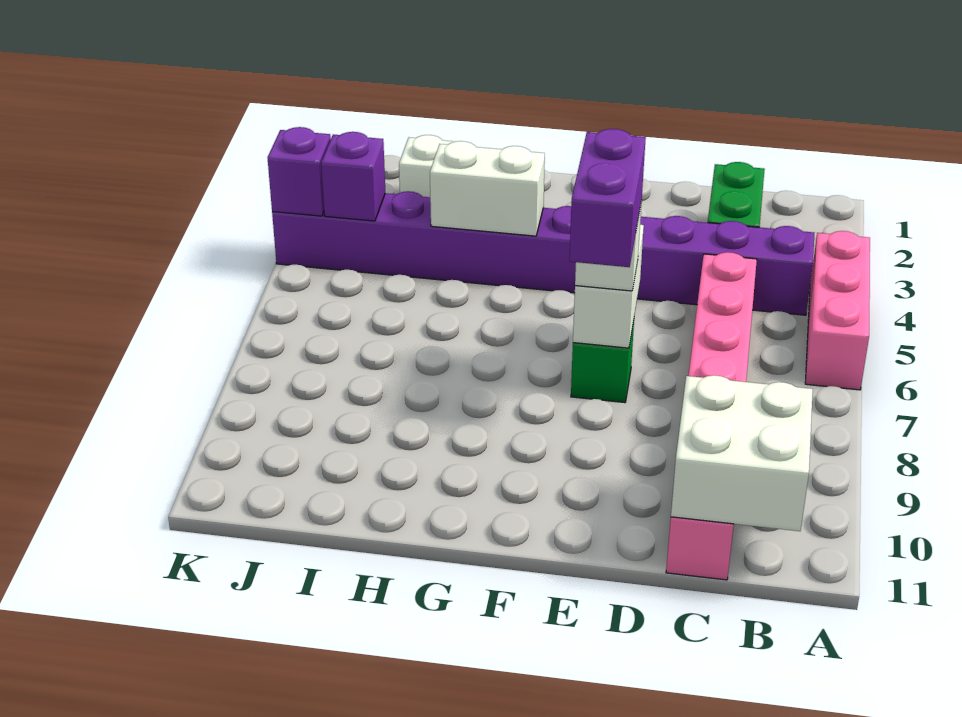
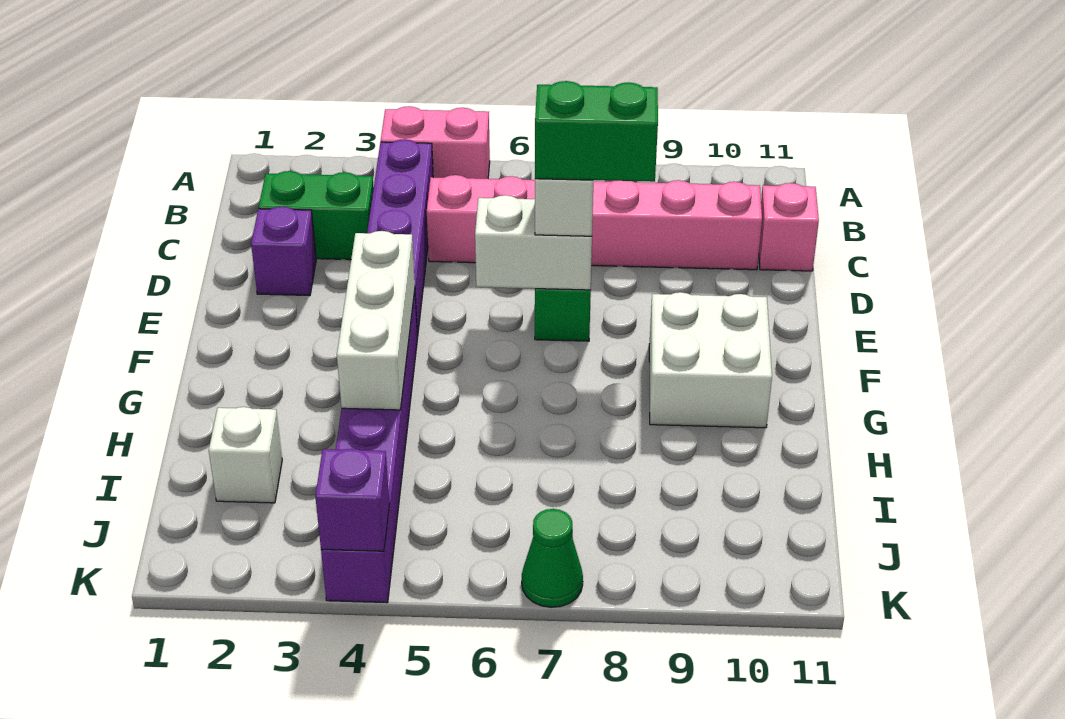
pink brick A4:A6 level 1 -> pink brick A4:A5 level 1
white brick B10:C11 level 2 -> white brick F9:G10 level 1
purple brick E7:E8 level 4 -> green brick E7:E8 level 4
white brick G4:H4 level 2 -> white brick F4:H4 level 2
purple brick J4 level 2 -> purple brick D2 level 1
none -> green cone K7 level 1

